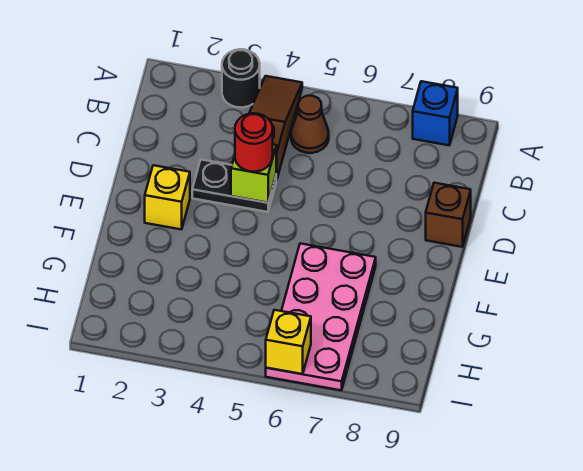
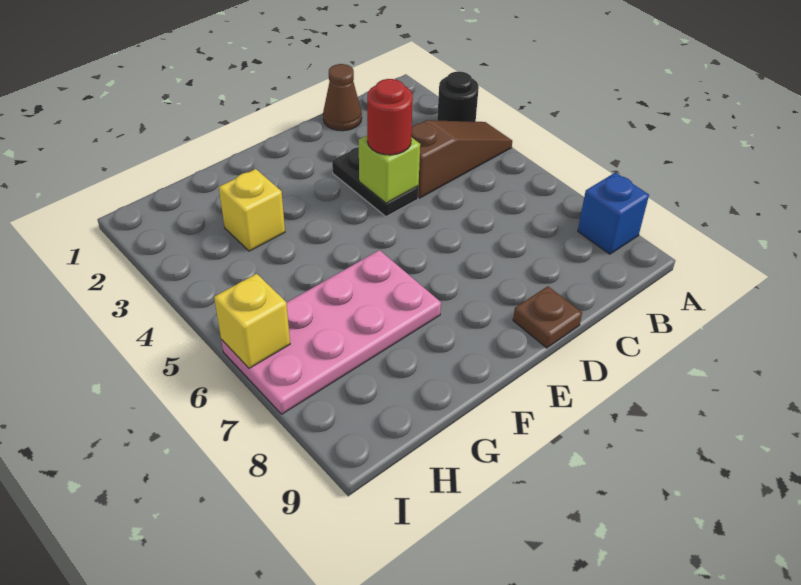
brown cone B5 level 1 -> brown cone C1 level 1
brown brick D9 level 1 -> brown plate D9 level 1
yellow brick E2 level 1 -> yellow brick G3 level 1

